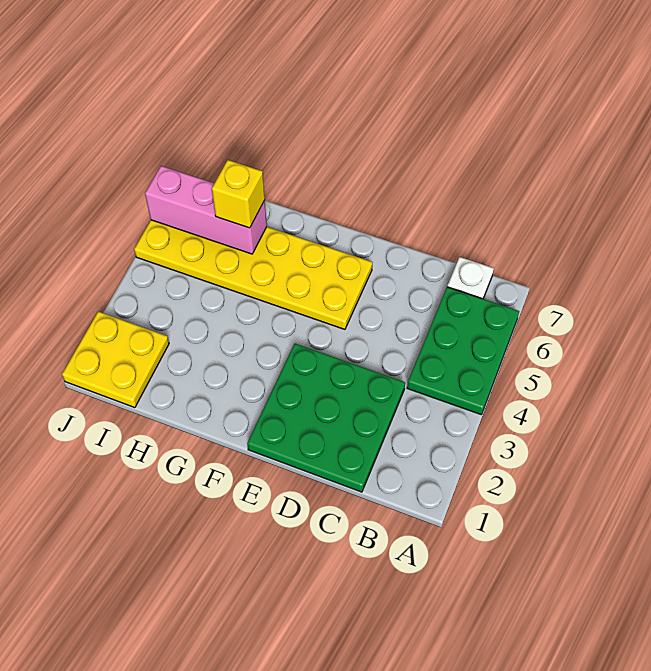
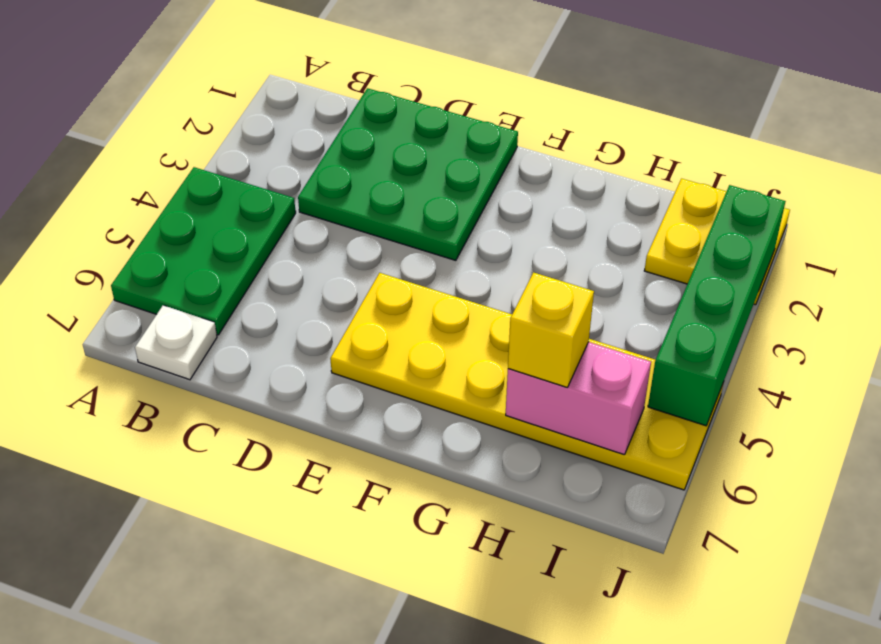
pink brick H6:J6 level 2 -> pink brick H6:I6 level 2
none -> green brick J2:J5 level 2

